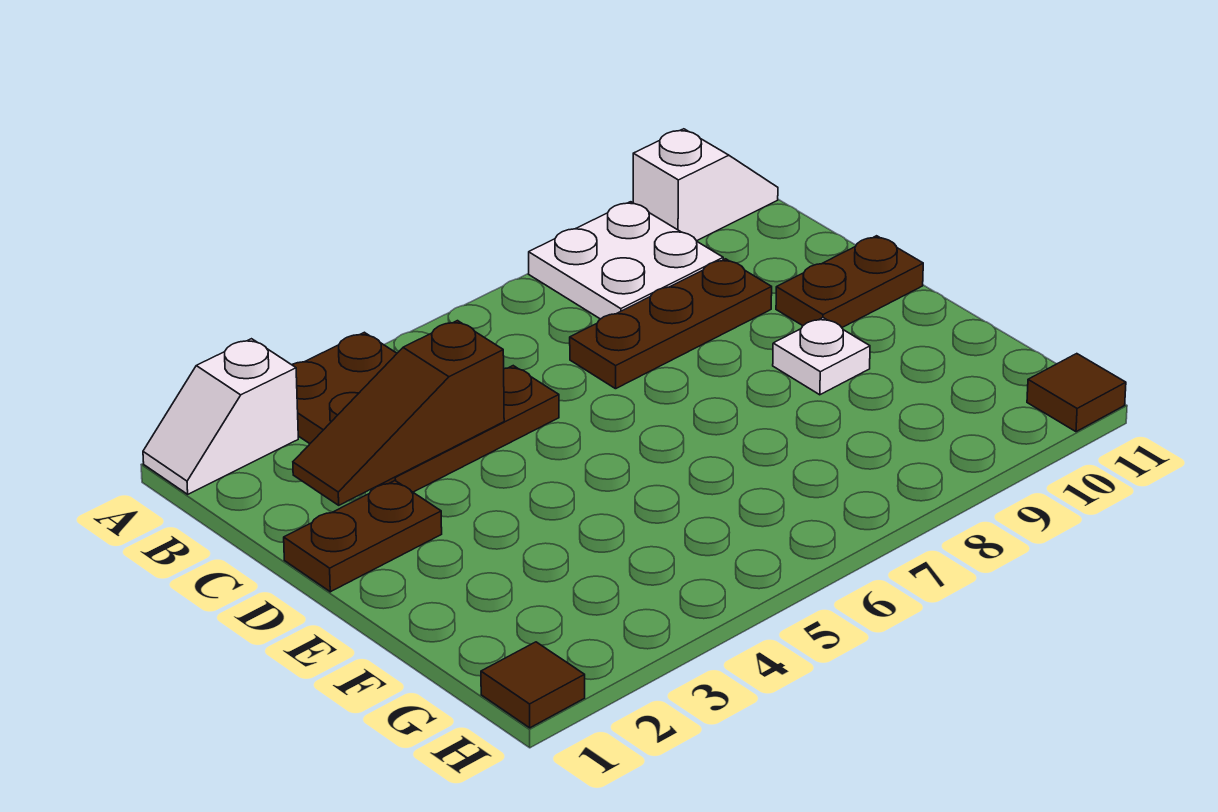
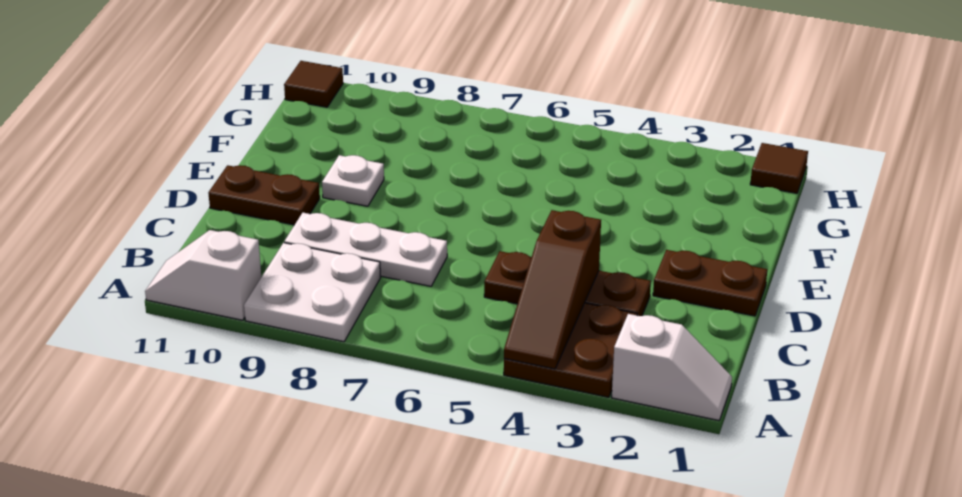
brown slope C2:C4 level 2 top 4 -> brown slope A4:C4 level 2 top C
brown plate C7:C9 level 1 -> white plate C7:C9 level 1

